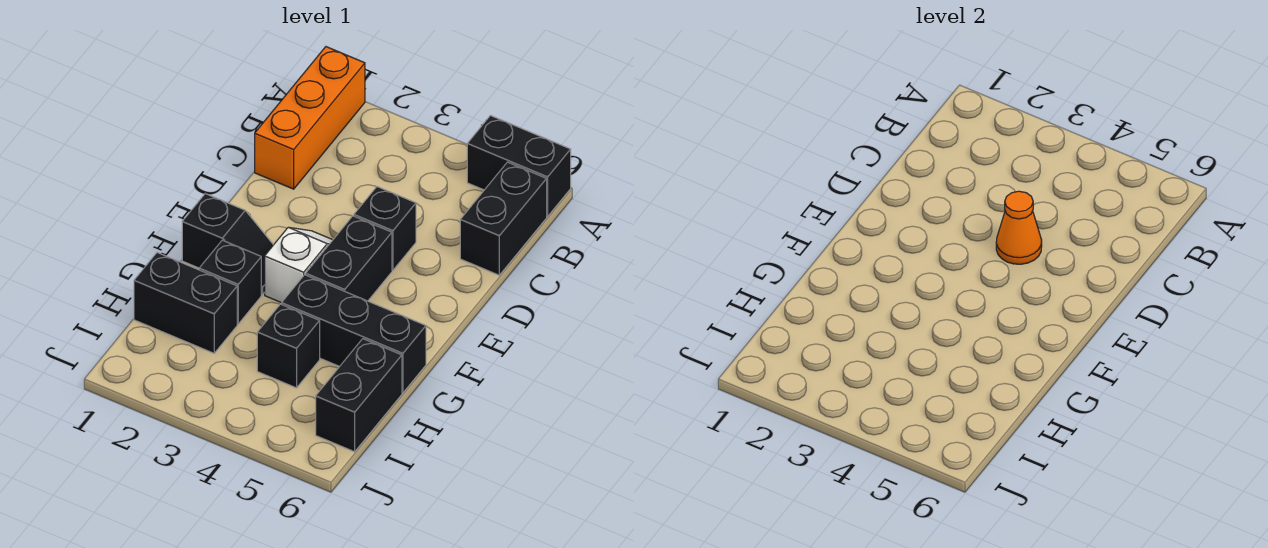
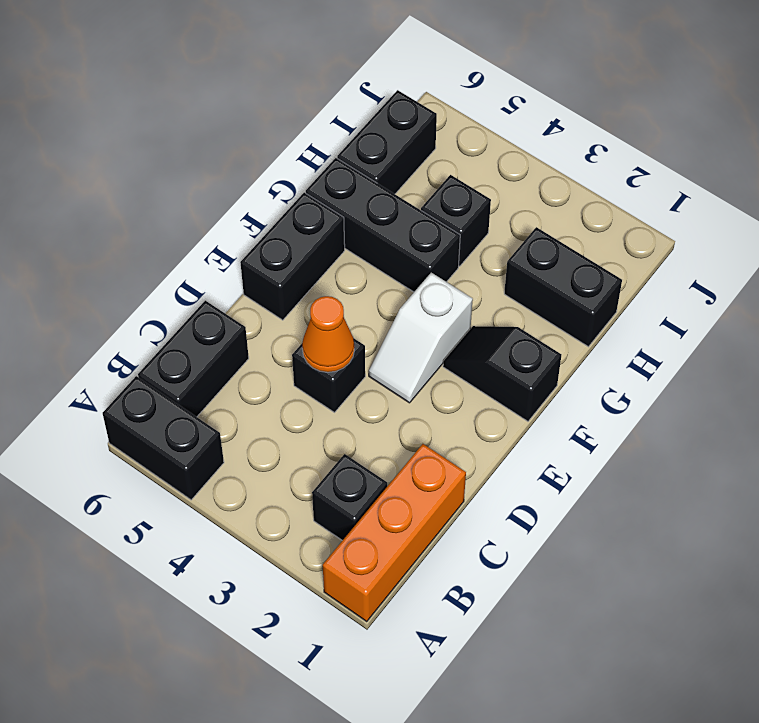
black brick E4:F4 level 1 -> black brick E6:F6 level 1
black brick G2 level 1 -> black brick B2 level 1

